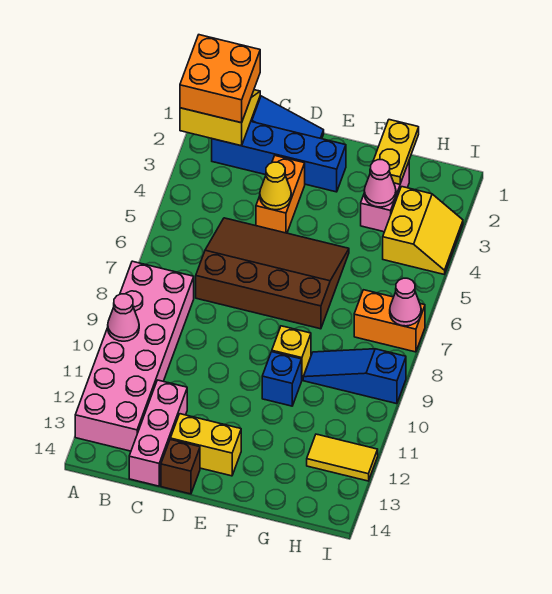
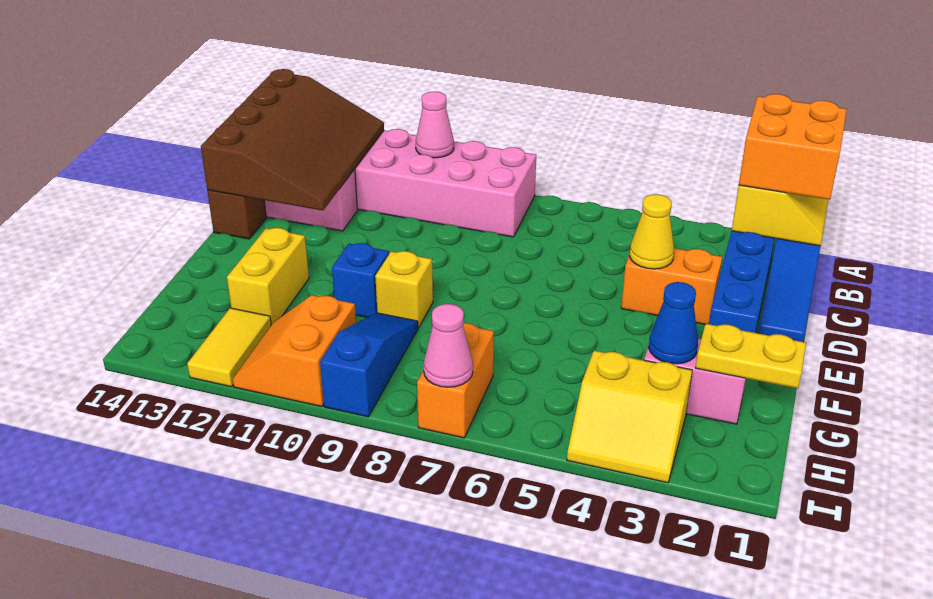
brown slope C5:F7 level 1 top 7 -> brown slope A12:D14 level 2 top 14
yellow brick D13:E13 level 1 -> yellow brick F12:G12 level 1
pink cone G3 level 2 -> blue cone G3 level 2
none -> orange slope H10:I11 level 1 top 10

